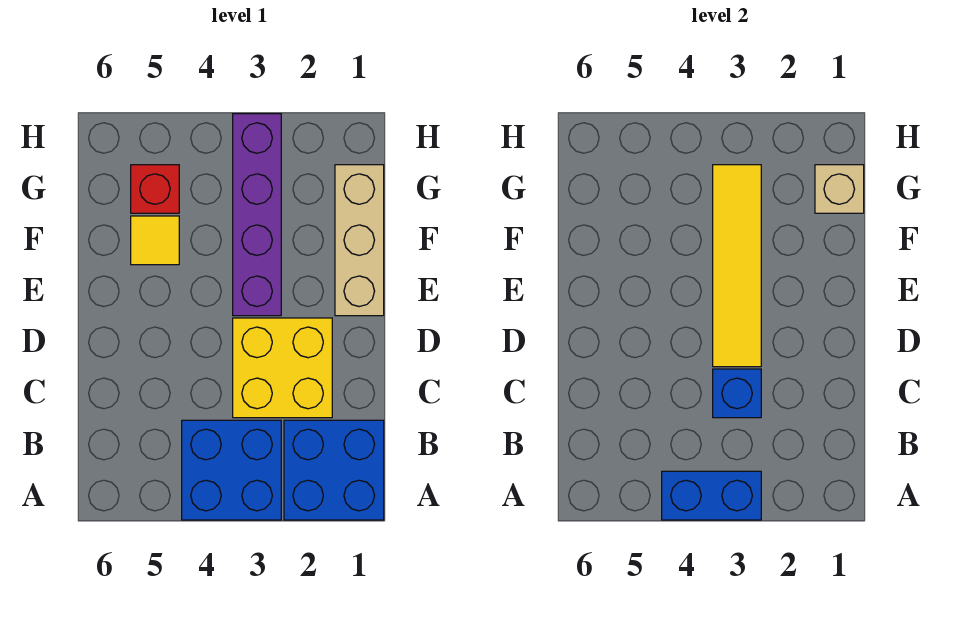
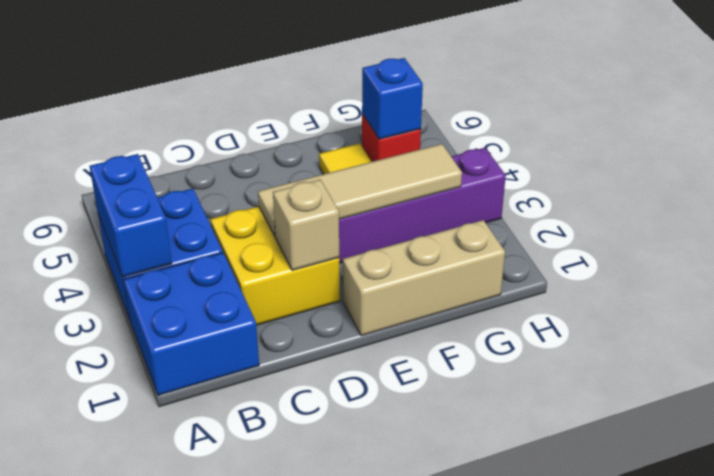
blue brick C3 level 2 -> blue brick G5 level 2
yellow tile D3:G3 level 2 -> tan tile D3:G3 level 2
tan brick G1 level 2 -> tan brick D2 level 2

